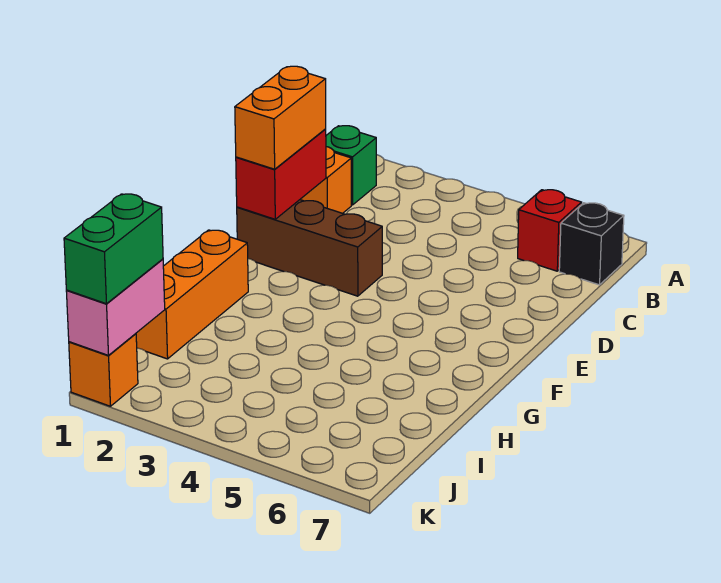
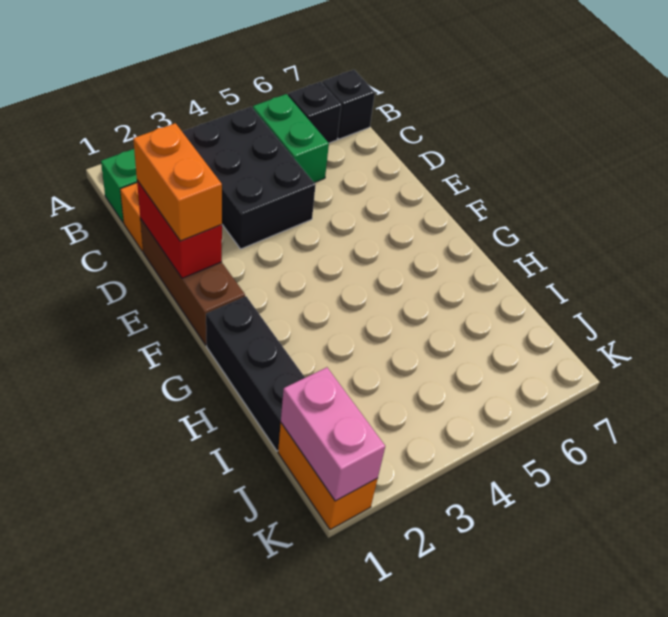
none -> black brick B3:D4 level 1
red brick B6 level 1 -> black brick B6 level 1
brown brick E1:E3 level 1 -> brown brick D1:F1 level 1
orange brick G1:I1 level 1 -> black brick G1:I1 level 1
green brick J1:K1 level 3 -> green brick B5:C5 level 1
orange brick K1 level 1 -> orange brick J1:K1 level 1

